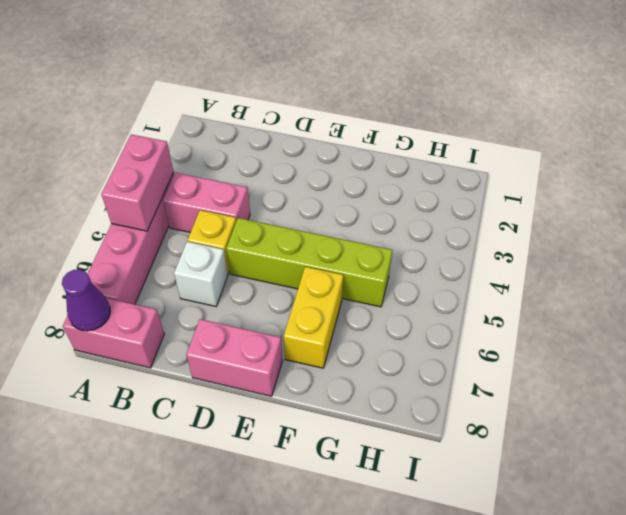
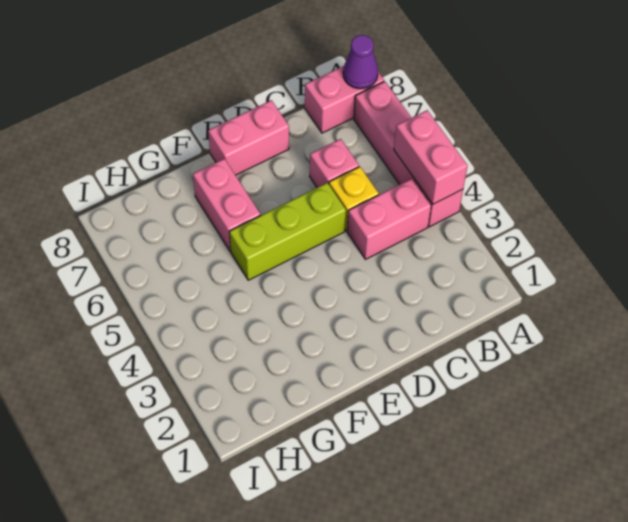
white brick C6 level 1 -> pink brick C6 level 1
lime brick D5:G5 level 1 -> lime brick D5:F5 level 1
yellow brick F6:F7 level 1 -> pink brick F6:F7 level 1

